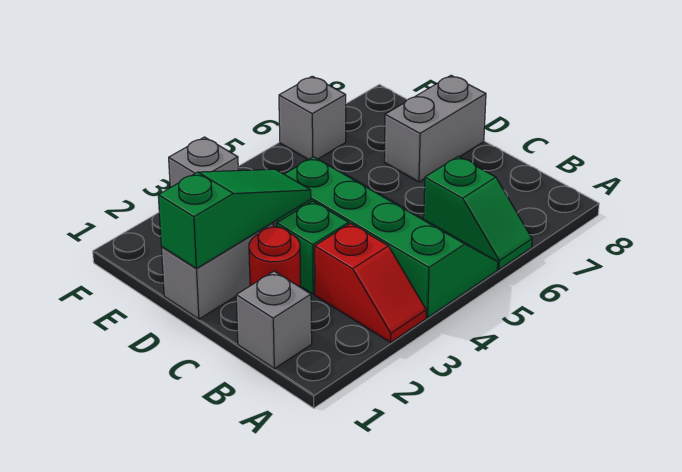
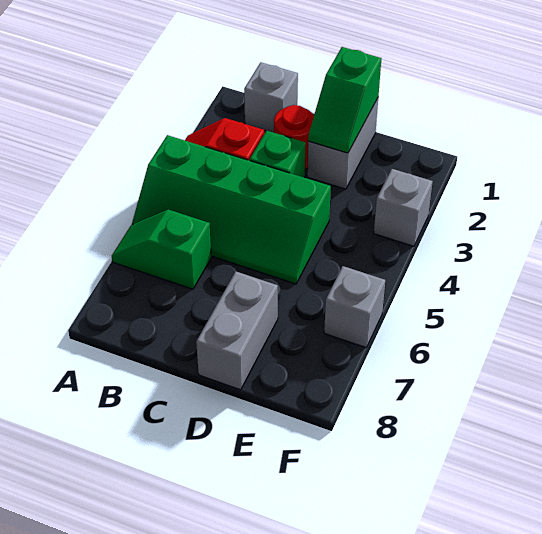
green slope D1:D3 level 2 top 1 -> green slope D1:D2 level 2 top 1

